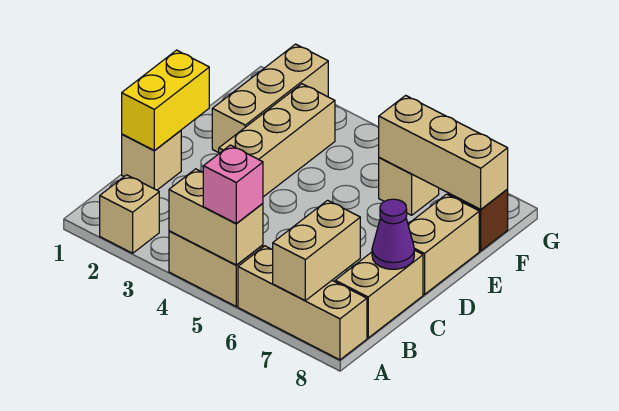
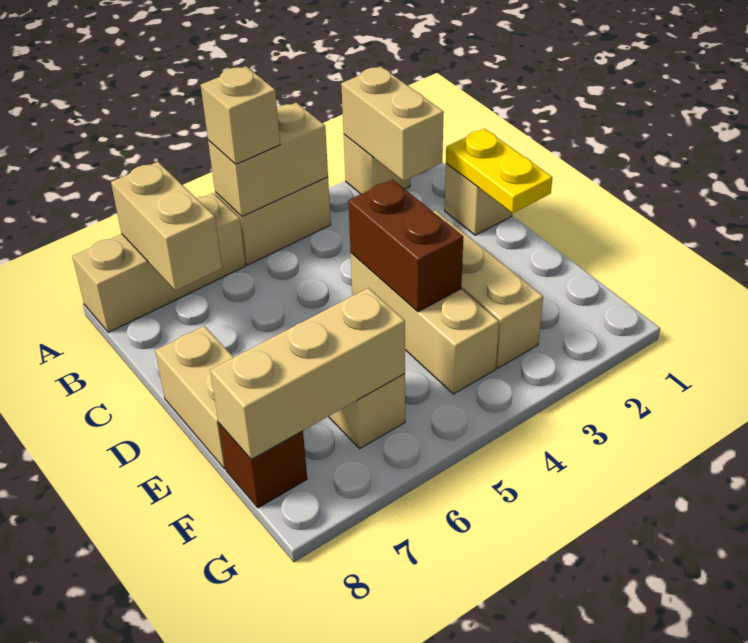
pink brick A5 level 3 -> tan brick A5 level 3
tan brick B8:C8 level 1 -> tan brick A2:B2 level 2
yellow brick C1:D1 level 2 -> yellow plate C1:D1 level 2
purple cone C8 level 2 -> none
none -> brown brick D4:E4 level 2
tan brick E2:G2 level 1 -> tan brick D4:F4 level 1

